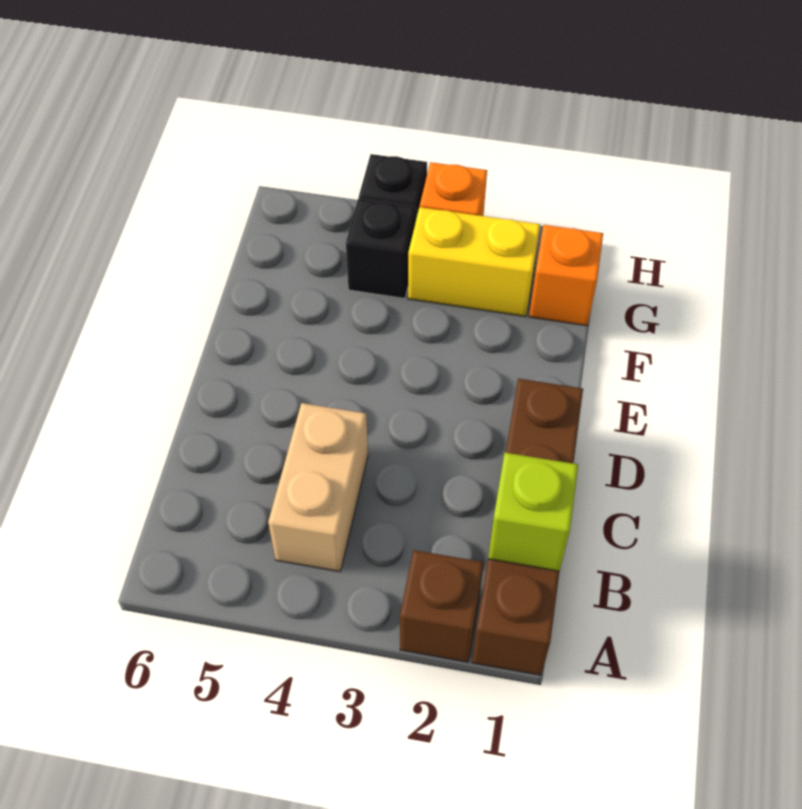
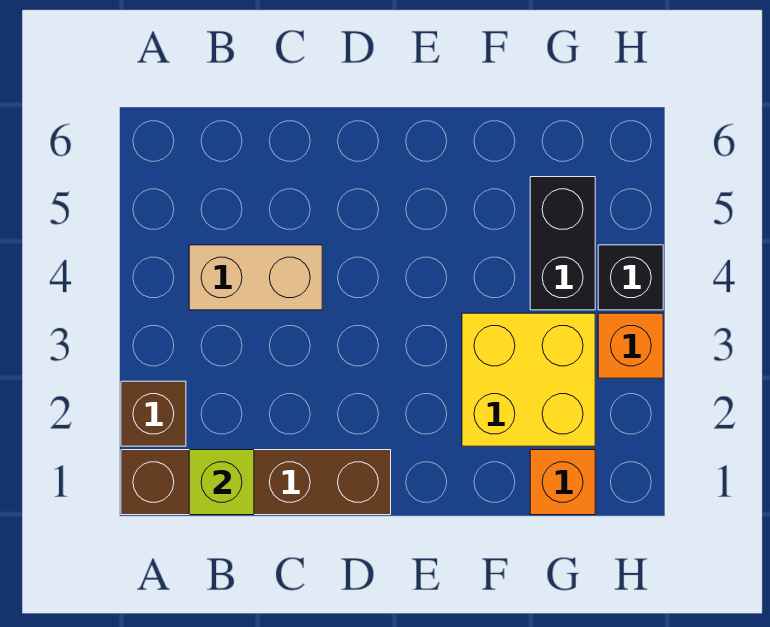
yellow brick G2:G3 level 1 -> yellow brick F2:G3 level 1
black brick G4 level 1 -> black brick G4:G5 level 1

